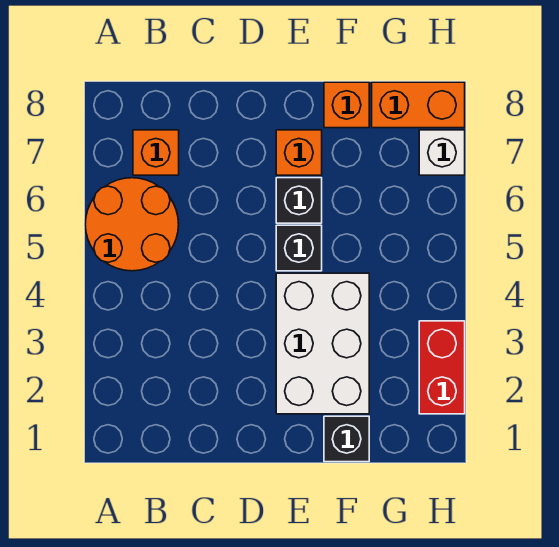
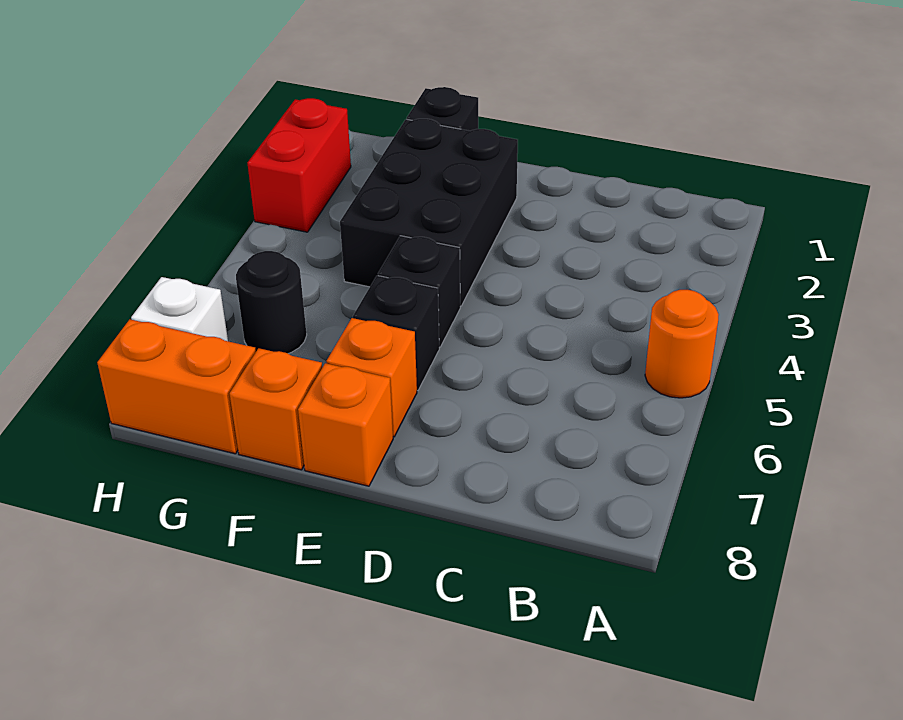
orange round brick A5:B6 level 1 -> orange round brick A5 level 1
orange brick B7 level 1 -> orange brick E8 level 1
white brick E2:F4 level 1 -> black brick E2:F4 level 1
none -> black round brick G6 level 1

